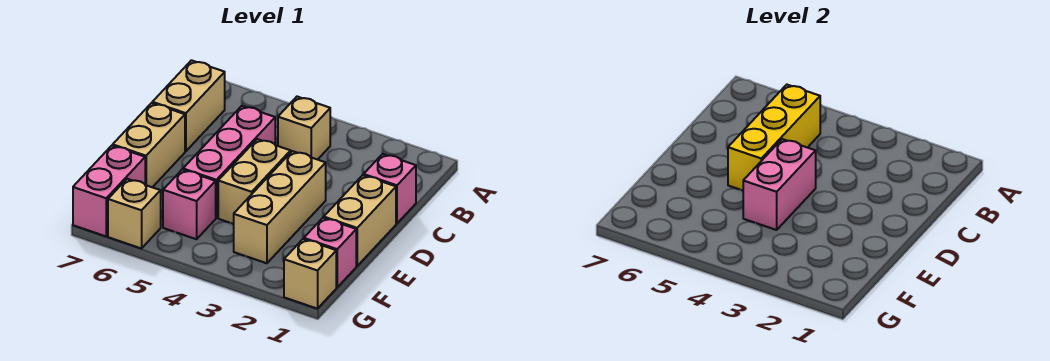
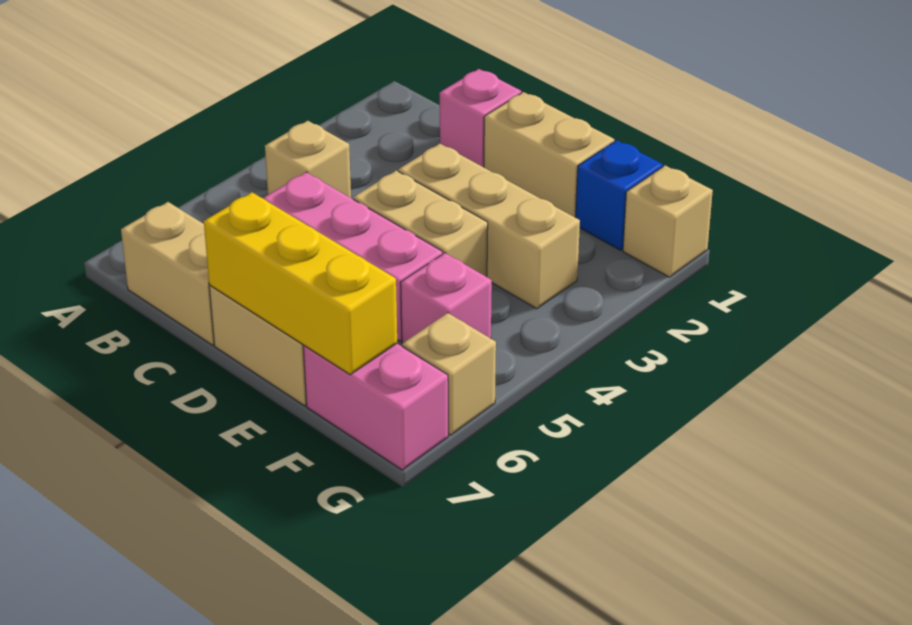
yellow brick B5:D5 level 2 -> yellow brick D7:F7 level 2
pink brick D4:E4 level 2 -> none
pink brick F1 level 1 -> blue brick F1 level 1

